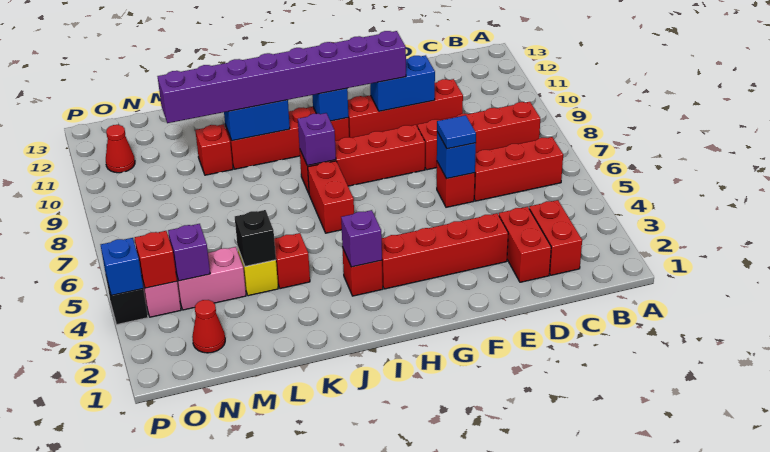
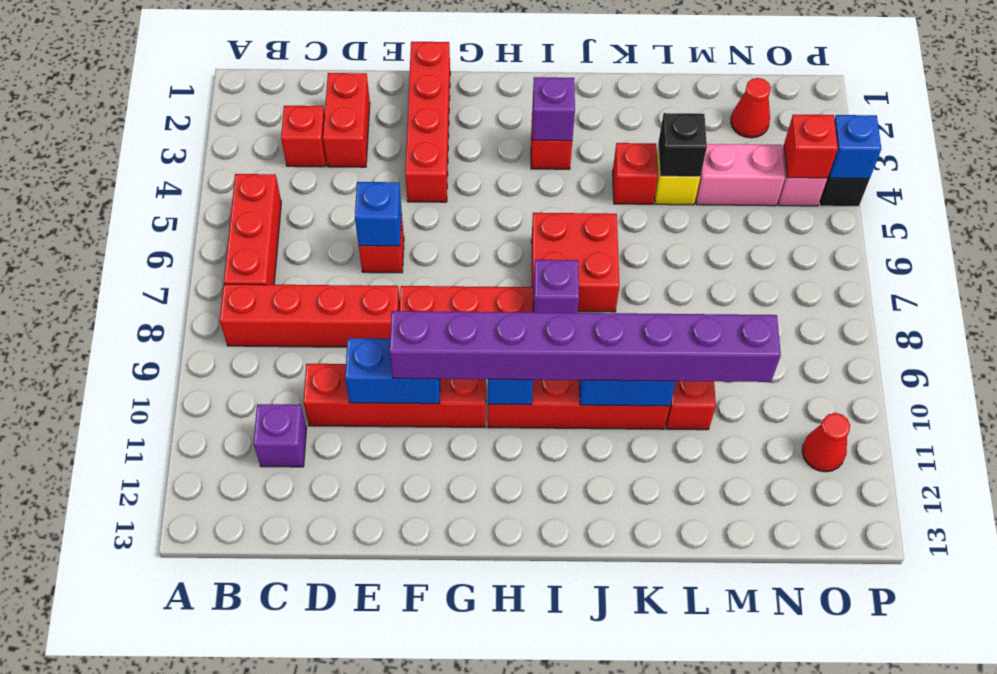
red brick B6:D6 level 1 -> red brick B5:B7 level 1
red brick C2:C3 level 1 -> red brick C3 level 1
red brick E3:H3 level 1 -> red brick F1:F4 level 1
blue tile E6 level 3 -> none
red brick I6:I7 level 1 -> red brick I6:J7 level 1
purple brick N4 level 2 -> purple brick C11 level 1

